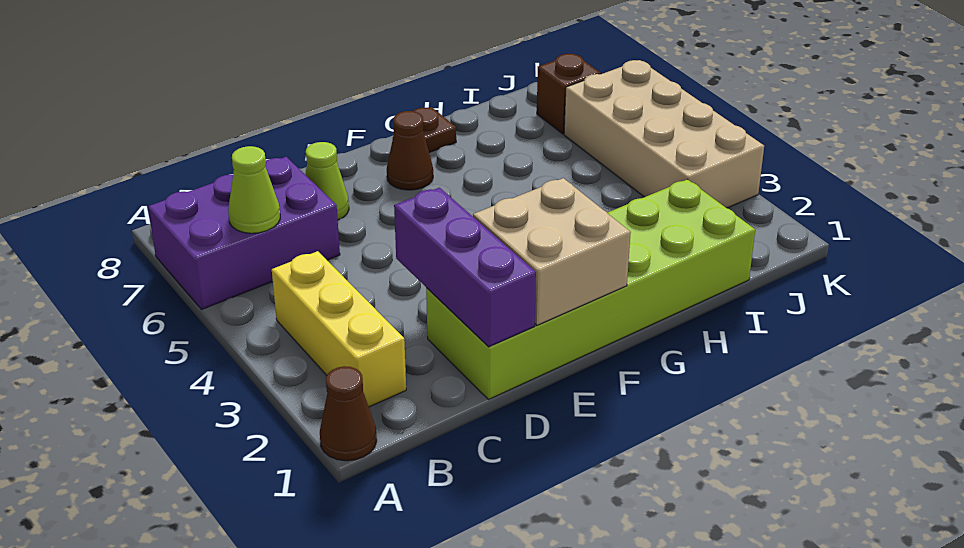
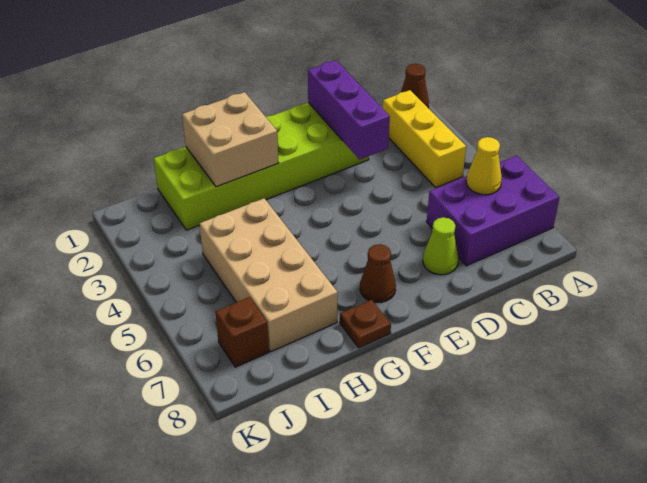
lime cone B6 level 2 -> yellow cone B6 level 2
tan brick E1:F2 level 2 -> tan brick G1:H2 level 2
tan brick J3:K6 level 1 -> tan brick H4:I7 level 1

